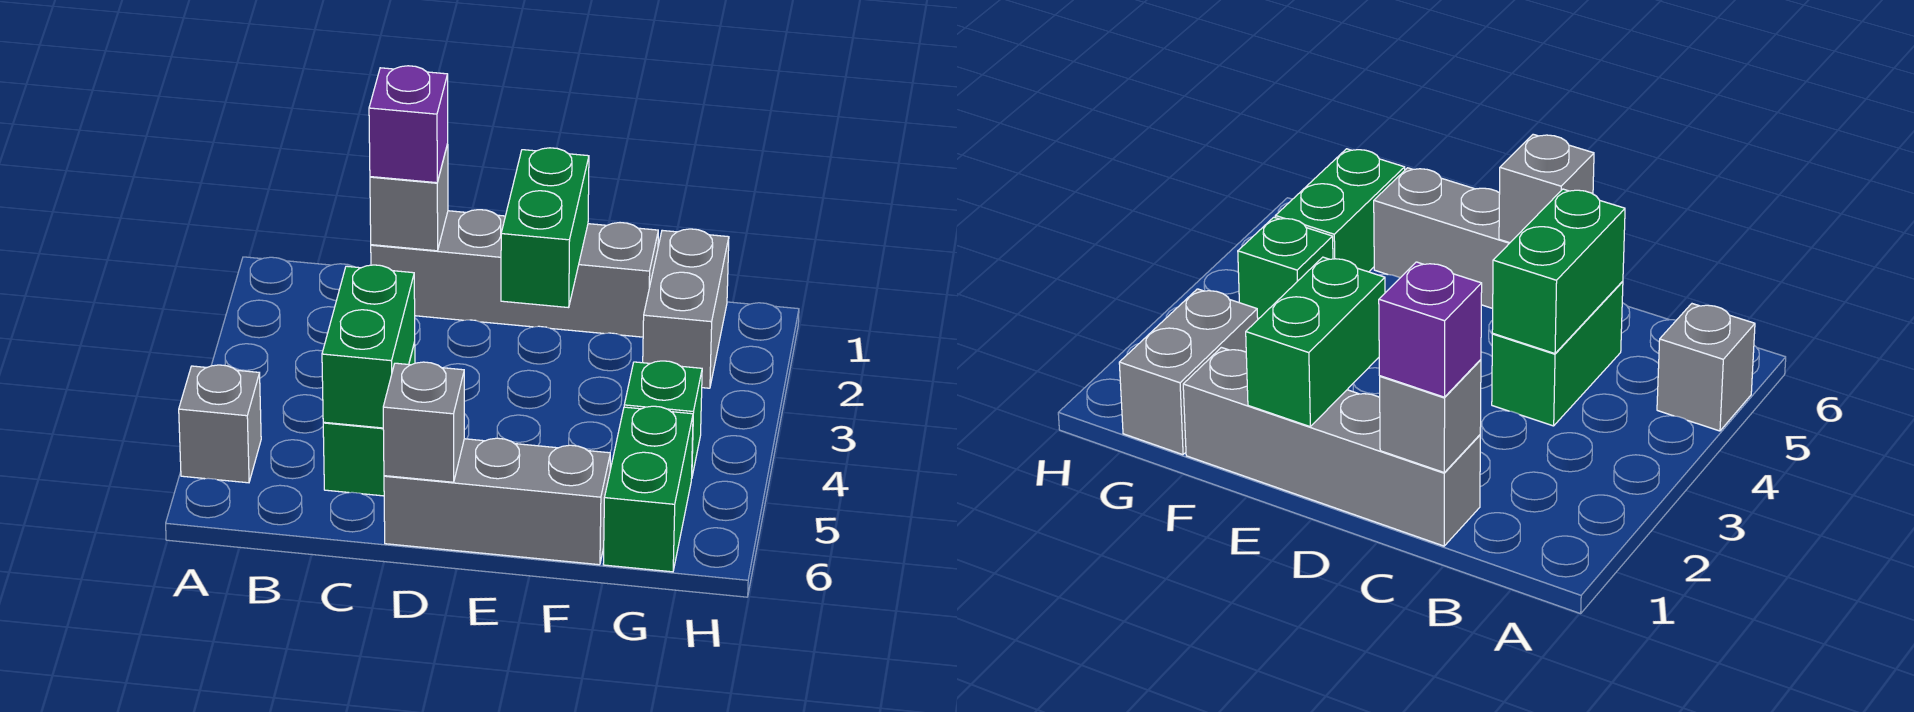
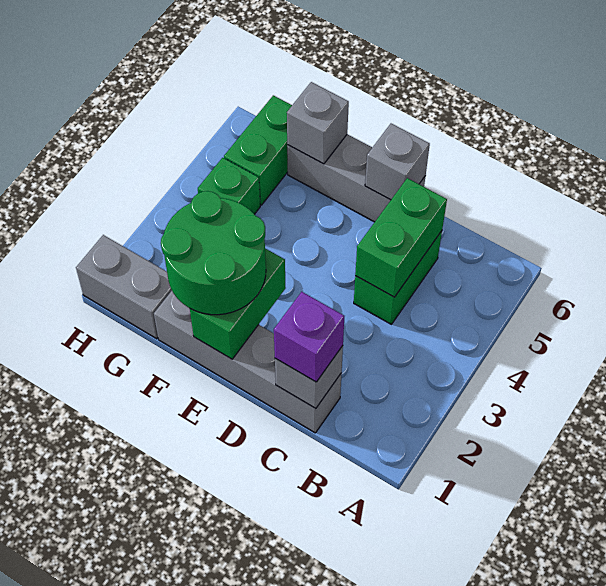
grey brick A5 level 1 -> grey brick F6 level 2
none -> green round brick E1:F2 level 3
grey brick G1:G2 level 1 -> grey brick G1:H1 level 1

